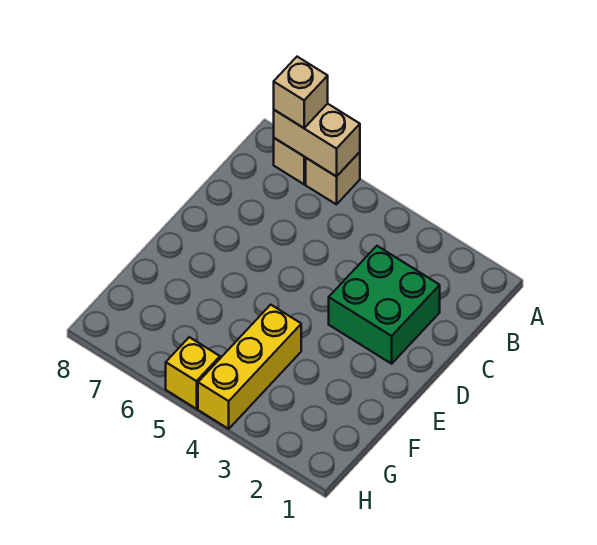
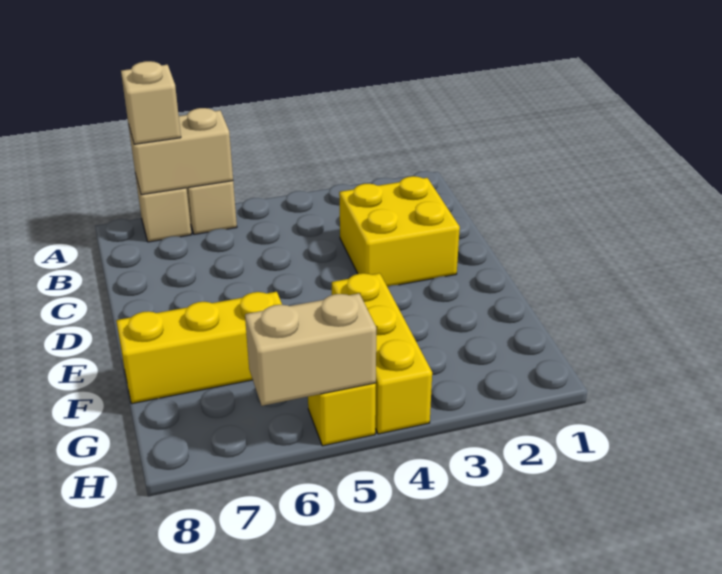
green brick C2:D3 level 1 -> yellow brick C2:D3 level 1
none -> yellow brick F6:F8 level 1
none -> tan brick H5:H6 level 2

